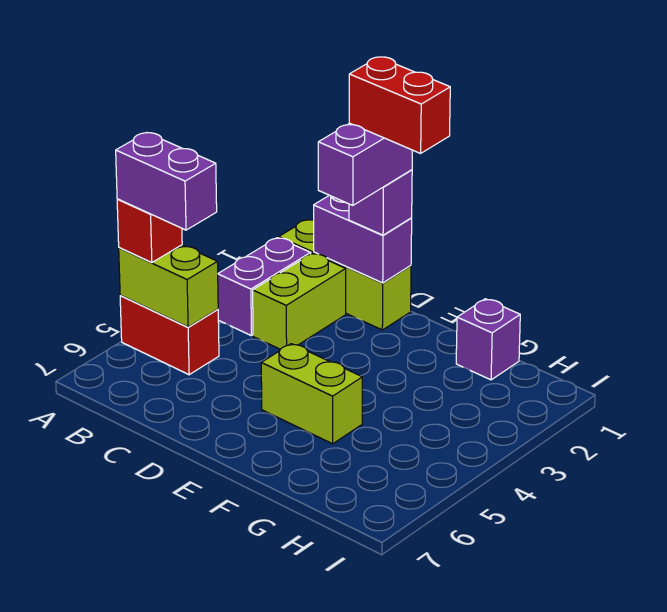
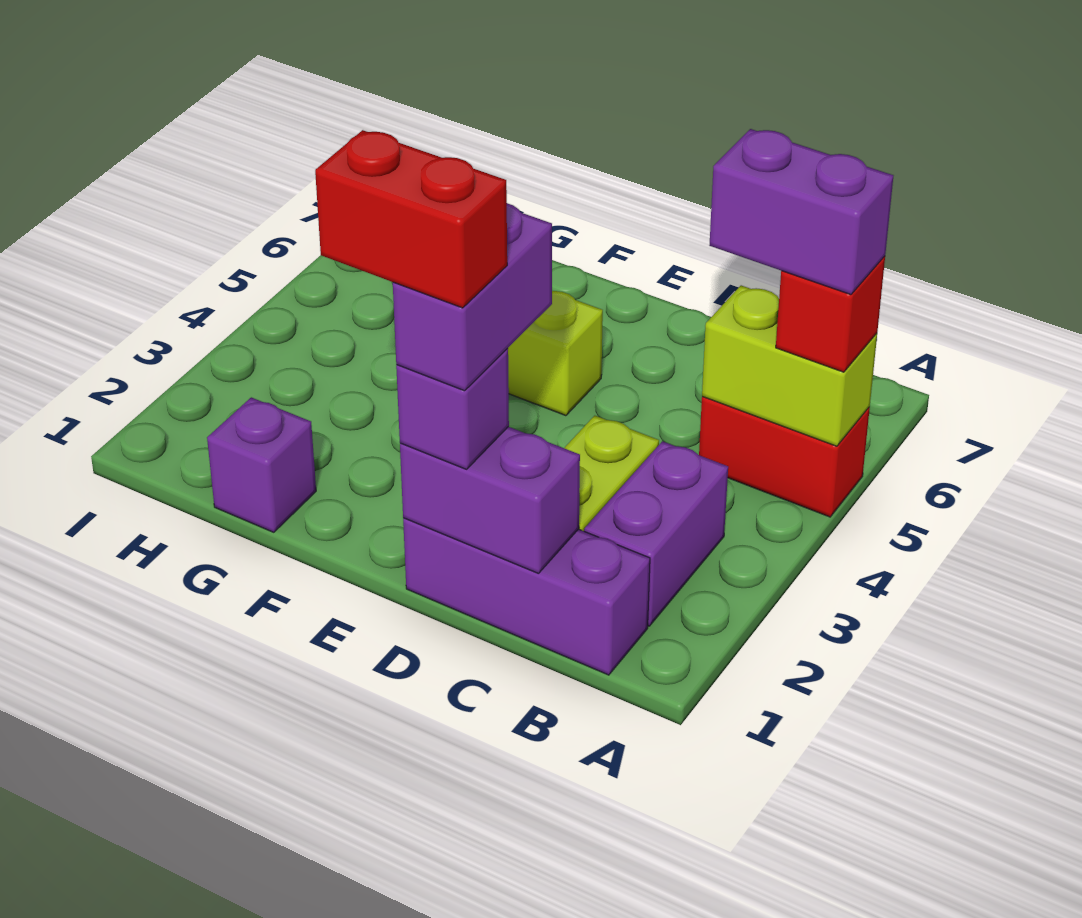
lime brick B1:D1 level 1 -> purple brick B1:D1 level 1

